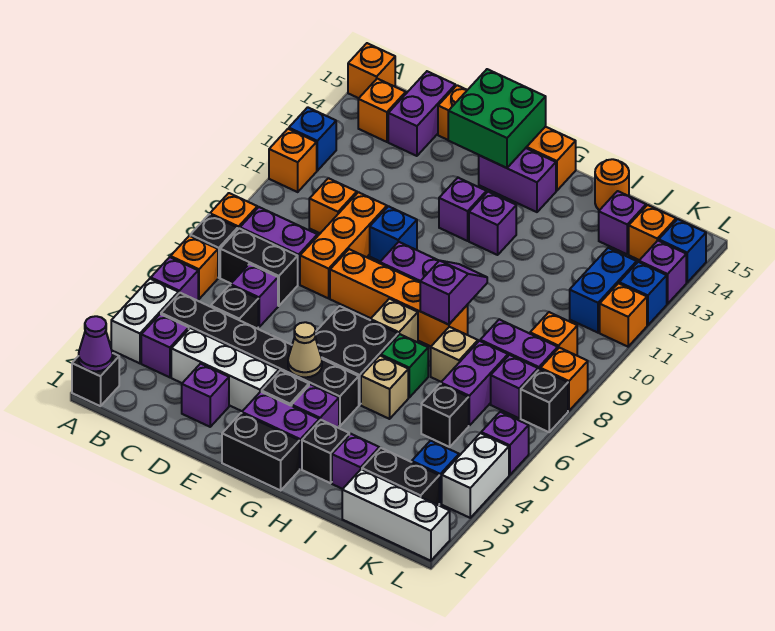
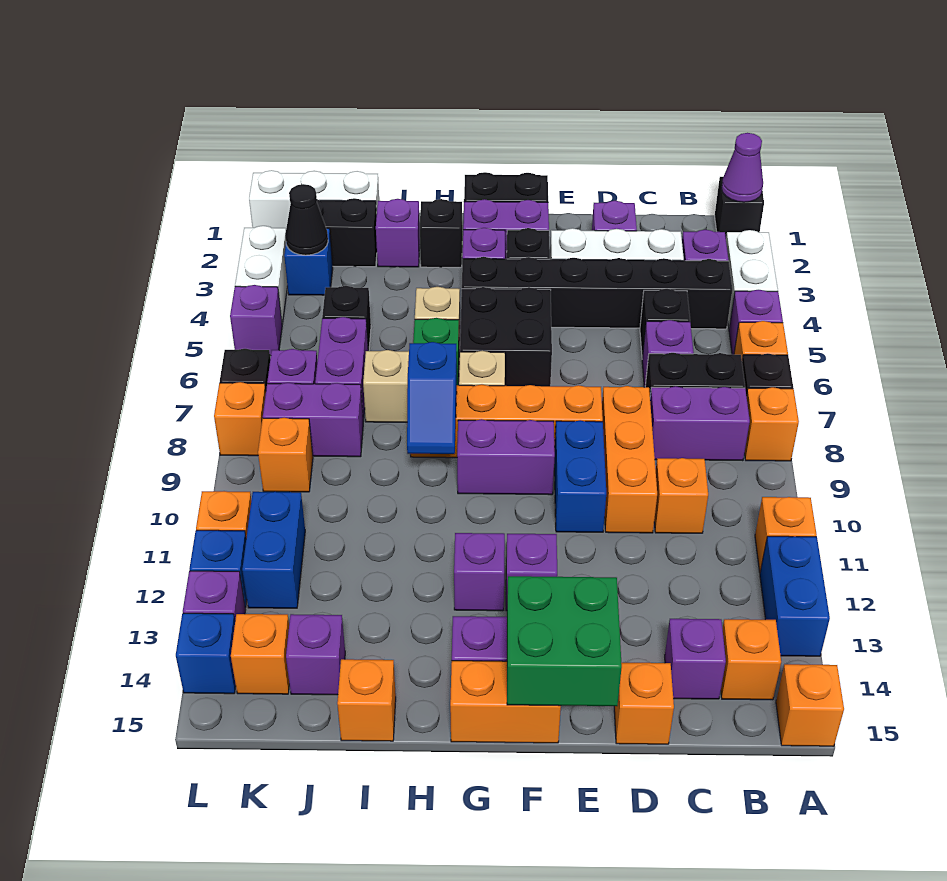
blue brick A12 level 1 -> blue brick A12:A13 level 1
purple brick C14:C15 level 1 -> purple brick C14 level 1
blue brick E10 level 1 -> blue brick E9:E10 level 1
tan cone F4 level 2 -> none
purple slope H8:H9 level 2 top 8 -> blue slope H8:H9 level 2 top 8
orange round brick I15 level 1 -> orange brick I15 level 1
none -> black cone K3 level 2

